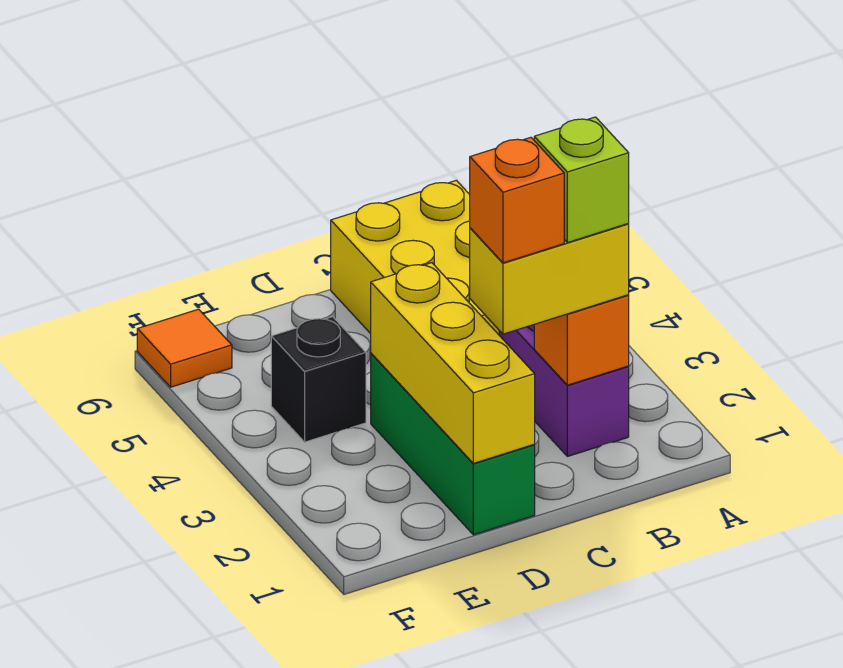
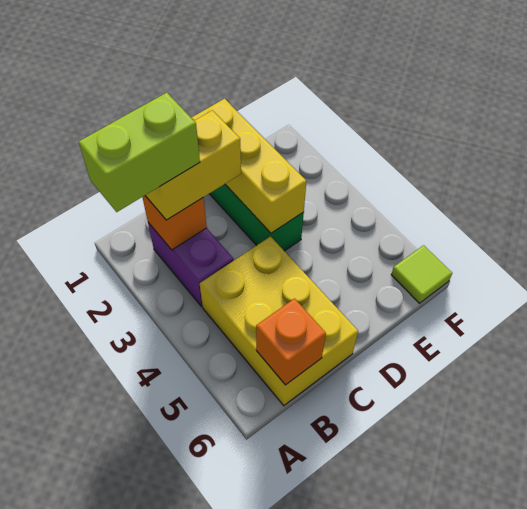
lime brick B2 level 4 -> lime brick A2:B2 level 4
orange brick C2 level 4 -> orange brick B6 level 2
black brick E4 level 1 -> none
orange tile F6 level 1 -> lime tile F6 level 1

